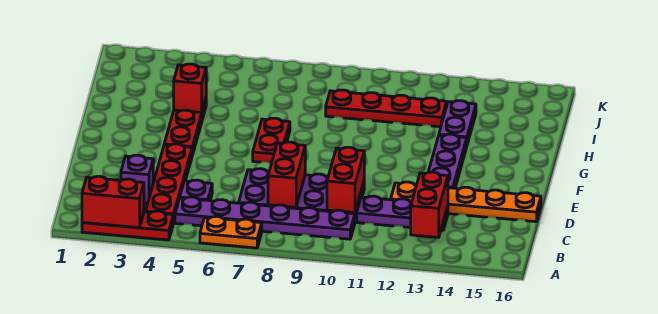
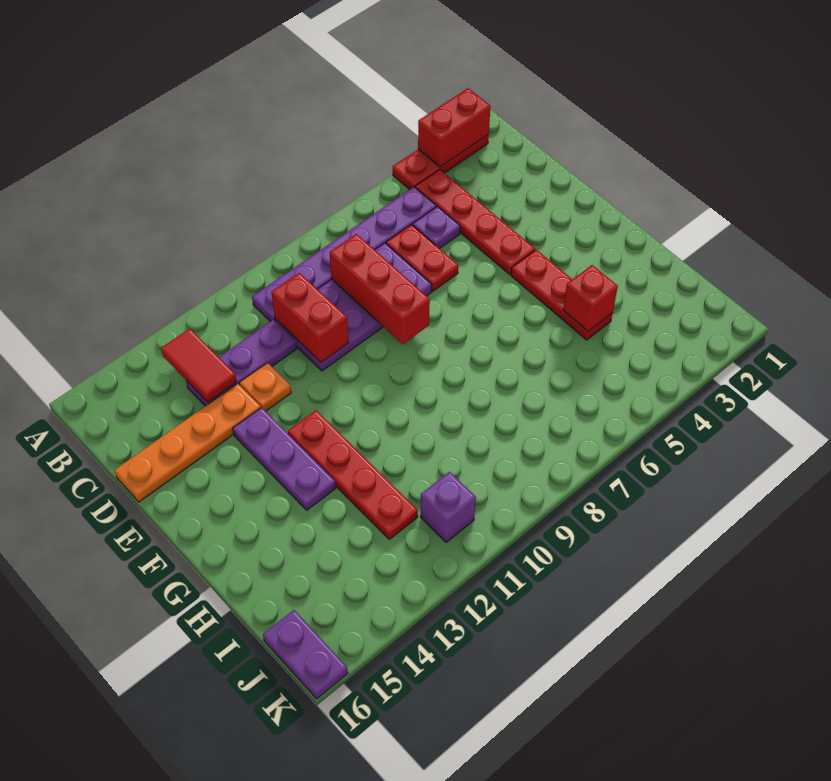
orange plate A6:A7 level 1 -> none
red brick B13:C13 level 2 -> red tile B13:C13 level 2
purple brick C3 level 1 -> purple brick J11 level 1
red brick C8:D8 level 2 -> red brick C8:E8 level 2
red plate F7:G7 level 1 -> red plate C6:D6 level 1
purple plate H13:I13 level 1 -> purple plate J16:K16 level 1
red plate I9:I12 level 1 -> red plate F12:I12 level 1

